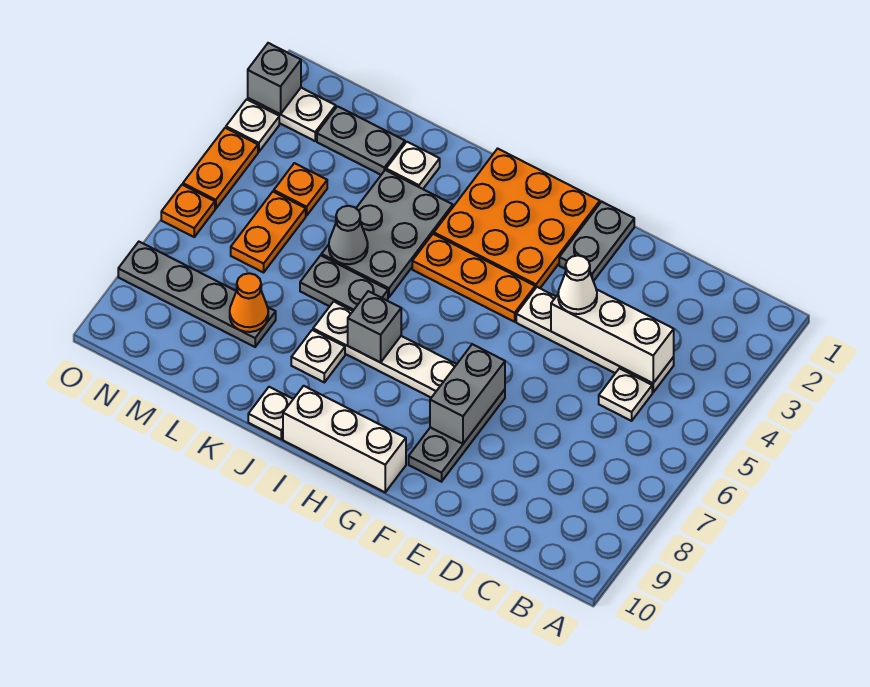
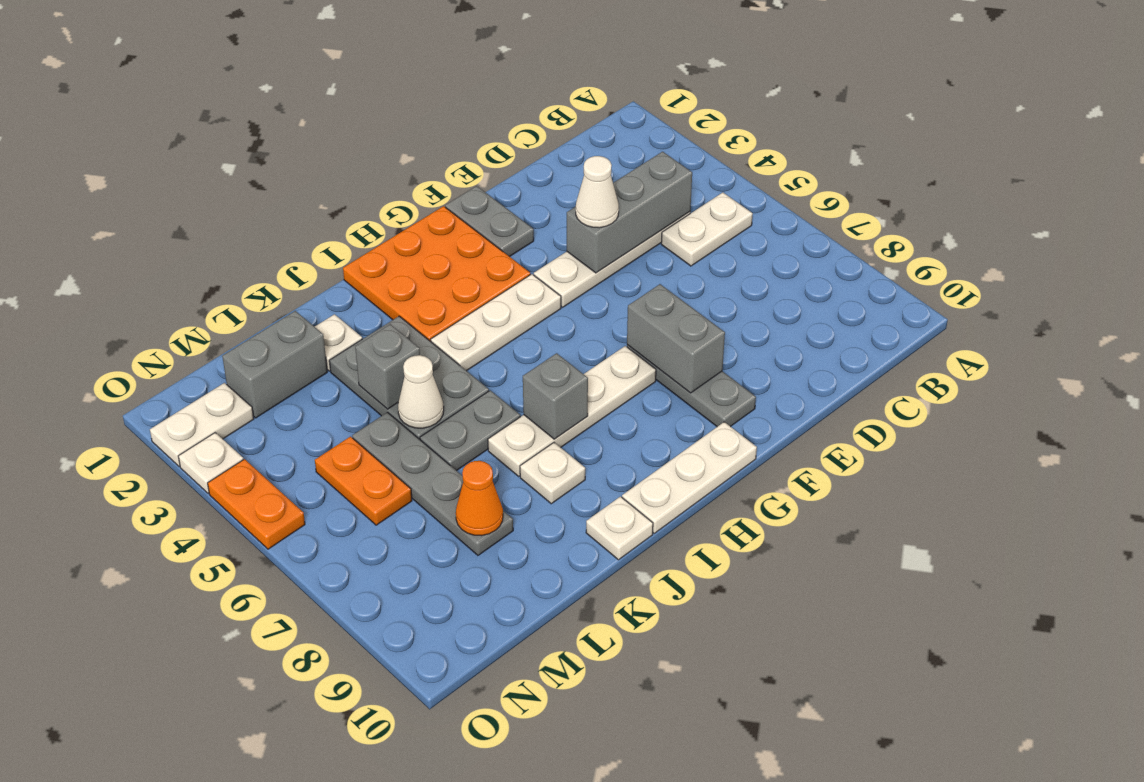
white brick C4:E4 level 2 -> grey brick C4:E4 level 2
white plate C5 level 1 -> white plate B5:C5 level 1
orange plate G4:I4 level 1 -> white plate G4:I4 level 1
white brick G10:I10 level 1 -> white plate G10:I10 level 1
grey cone K5 level 2 -> white cone K5 level 2
grey plate L2:M2 level 1 -> grey brick L2:M2 level 1
grey plate L8:O8 level 1 -> grey plate L5:L8 level 1
orange plate M4 level 1 -> none
grey brick O2 level 2 -> grey brick K4 level 2
orange plate O6 level 1 -> none

